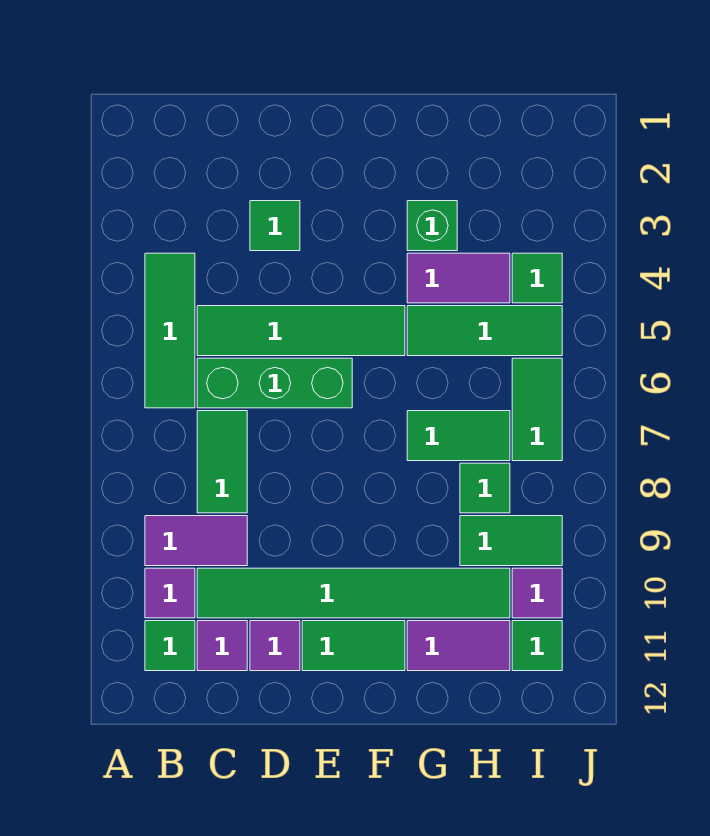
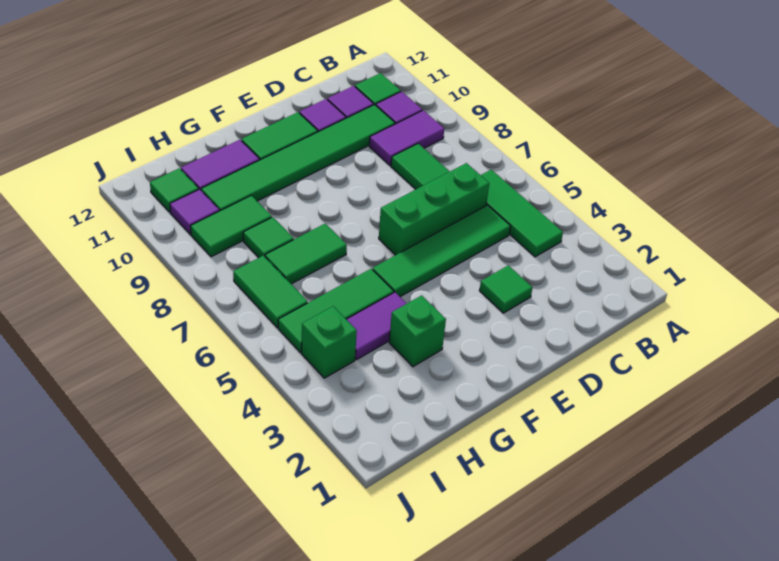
green tile I4 level 1 -> green brick I4 level 1

